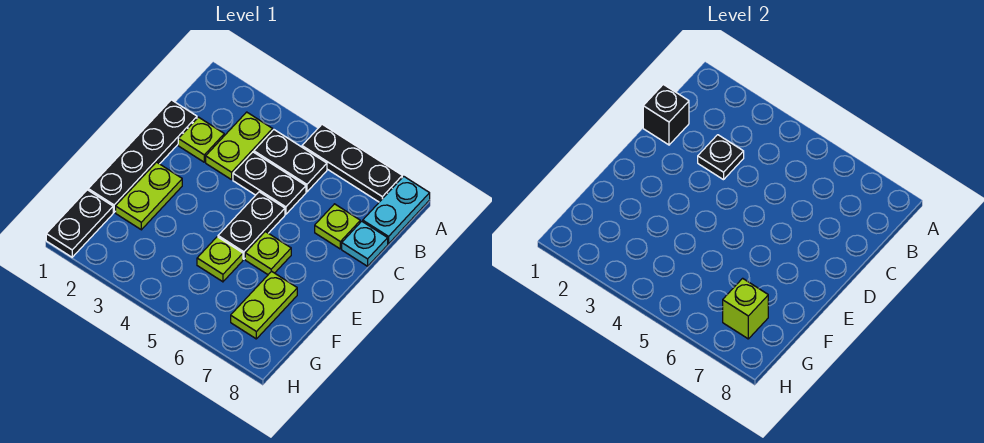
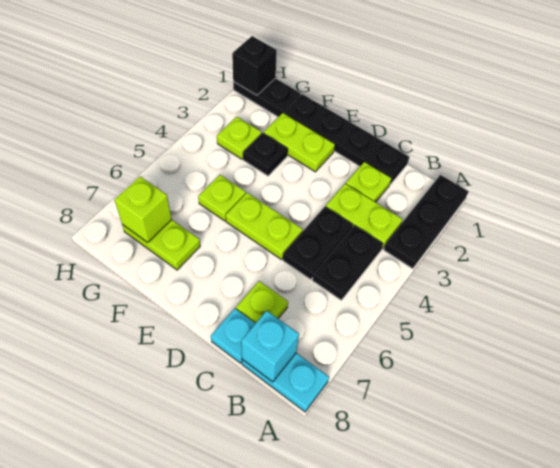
black plate A5:A7 level 1 -> black plate A1:A3 level 1
none -> cyan brick B8 level 2
black brick C1 level 2 -> black brick H1 level 2
black plate C3 level 2 -> black plate F3 level 1
black plate D5:E5 level 1 -> lime plate D5:E5 level 1
lime plate E6 level 1 -> lime plate G3 level 1

